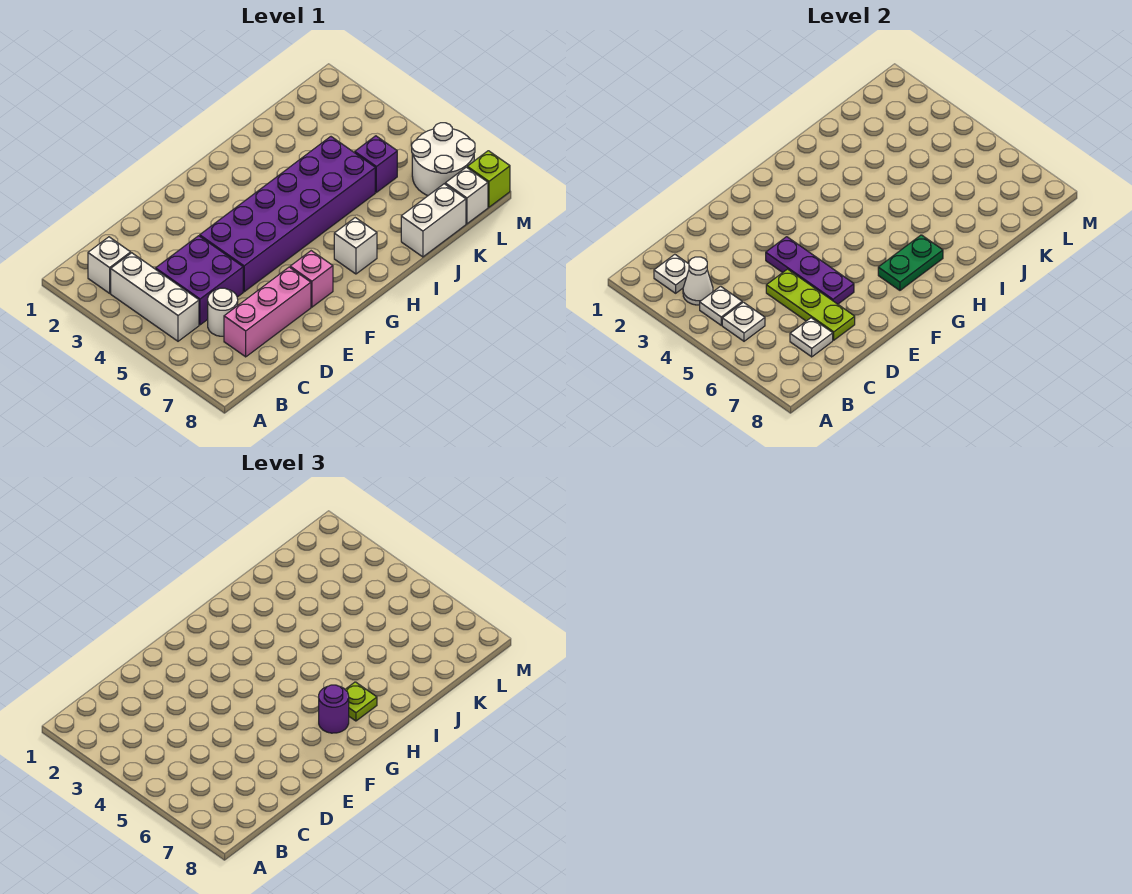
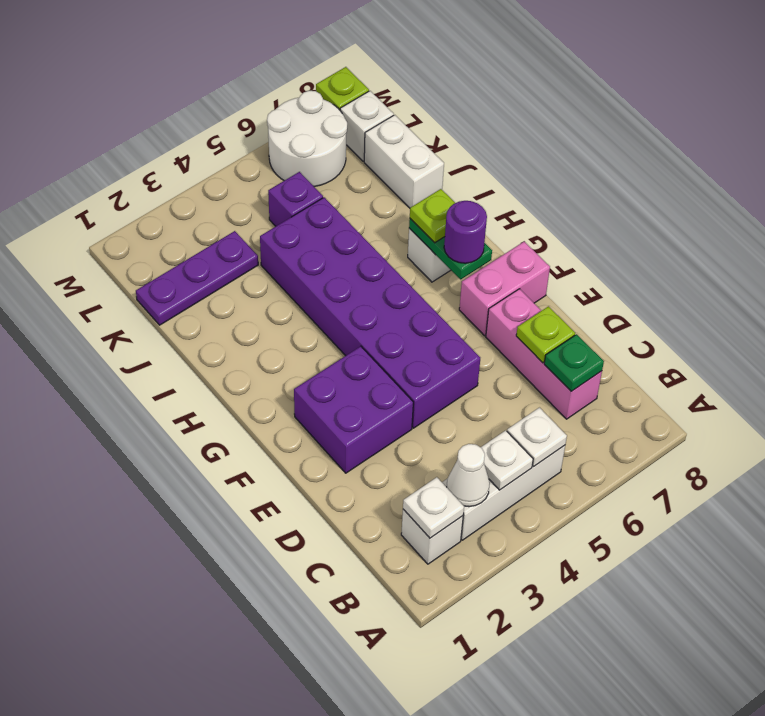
purple brick C4:D5 level 1 -> purple brick E2:F3 level 1
white round brick C6 level 1 -> none
white plate C7 level 2 -> green plate C7 level 2
lime plate D5:D7 level 2 -> lime plate D7 level 2
purple plate E4:E6 level 2 -> purple plate K1:K3 level 1
pink brick F7 level 1 -> pink brick F7:F8 level 1

